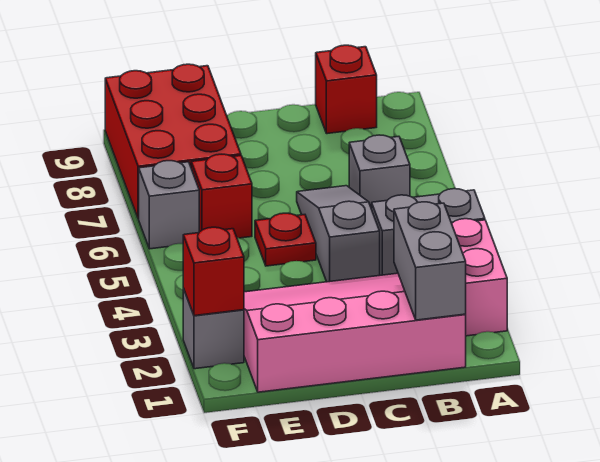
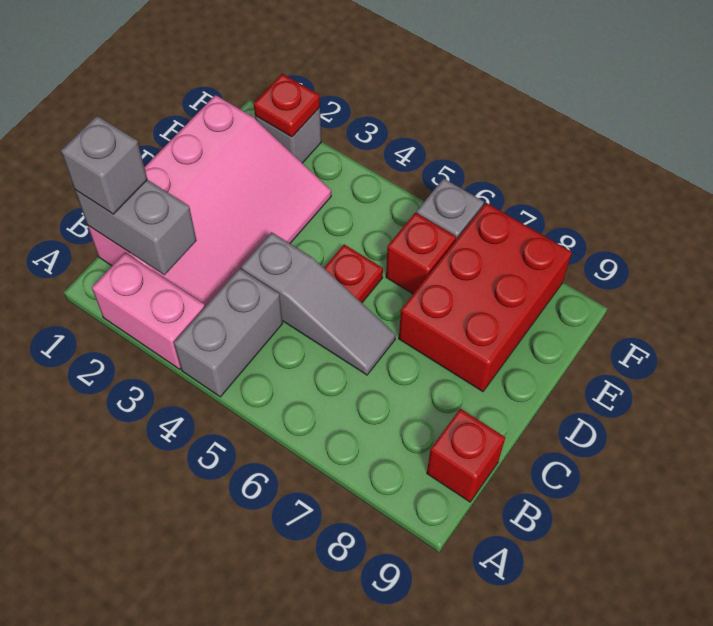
grey brick B6 level 1 -> grey brick B1 level 3
red brick E7:F9 level 1 -> red brick D7:F8 level 1
red brick F2 level 2 -> red plate F2 level 2

